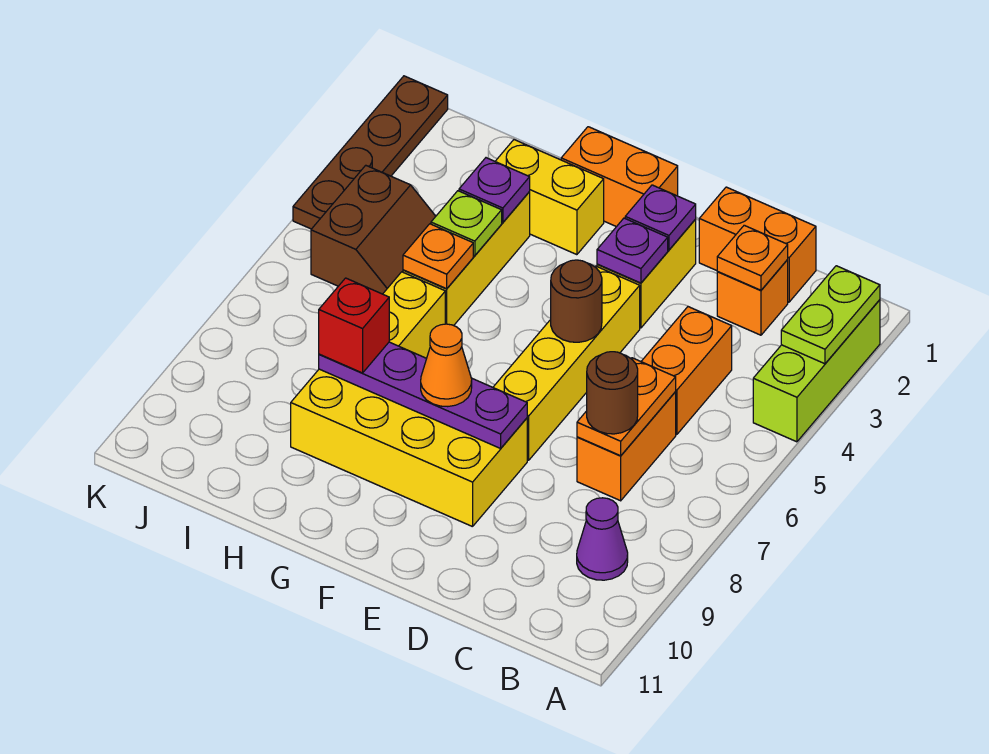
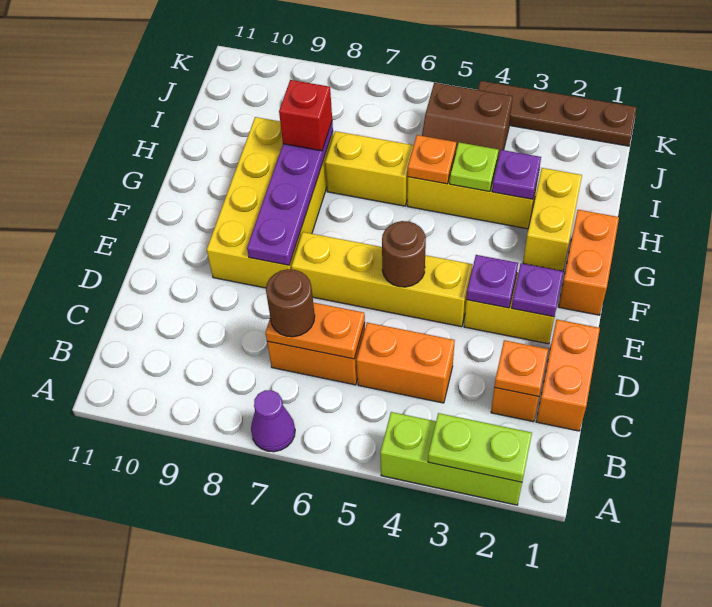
purple cone B9 level 1 -> purple cone A7 level 1
orange cone F8 level 3 -> none

